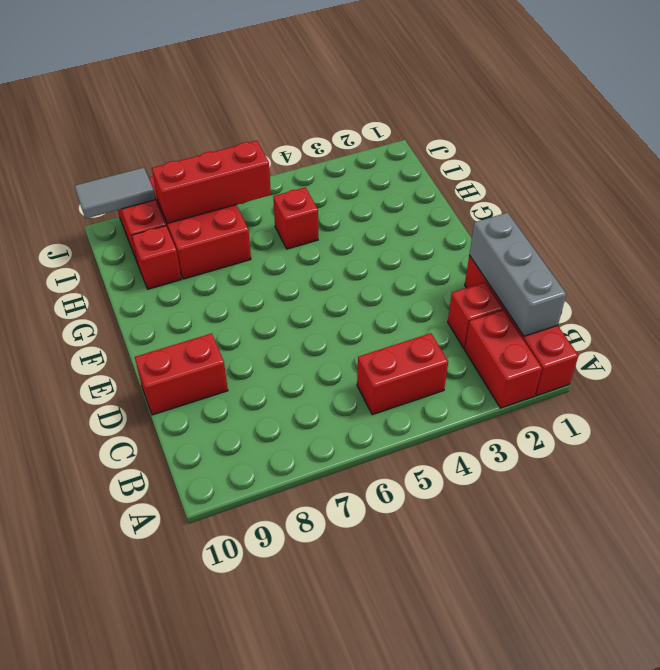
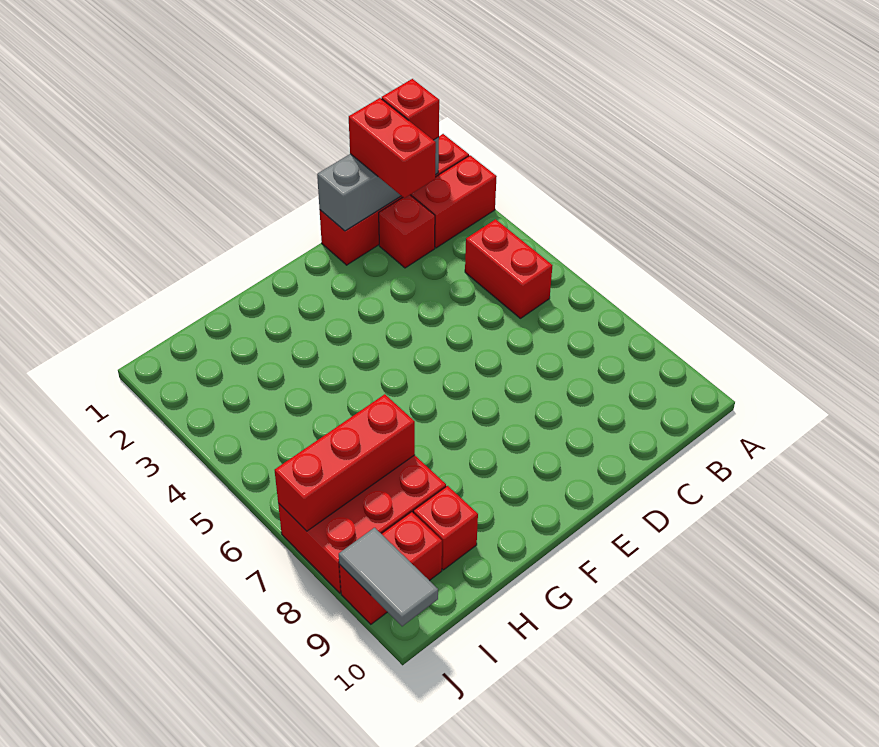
red brick D9:D10 level 1 -> red brick C1:C2 level 3
red brick H5 level 1 -> red brick B1 level 3
red brick I6:I8 level 2 -> red brick H7:J7 level 2

